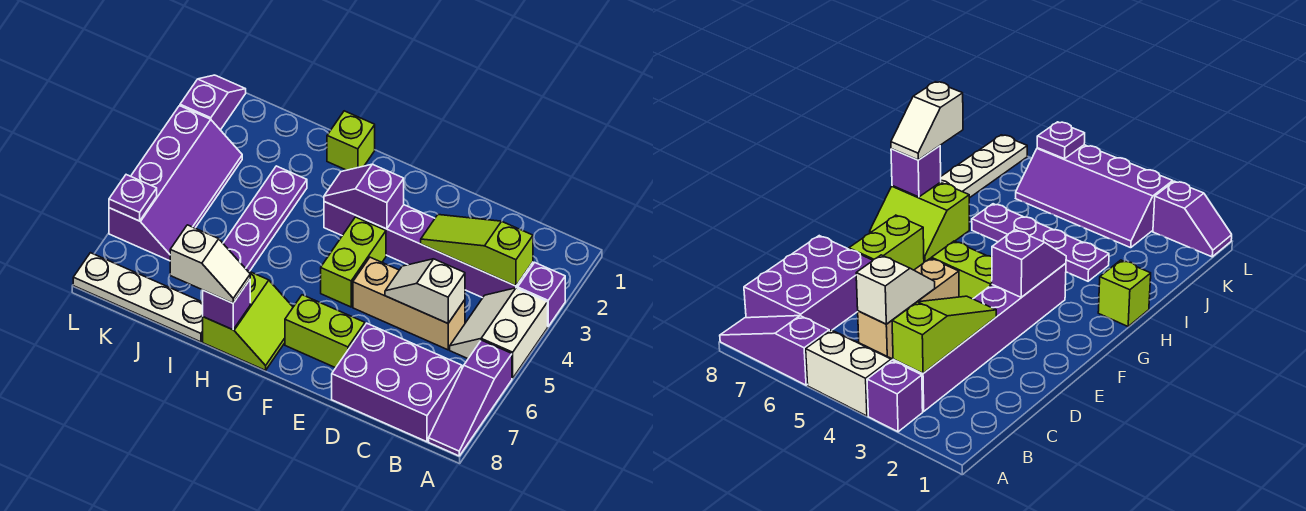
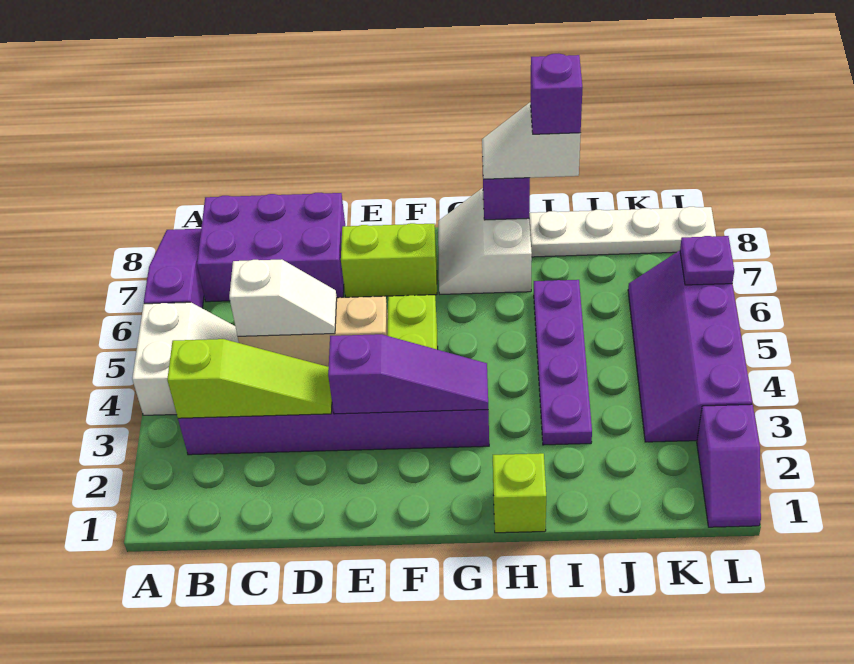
purple brick A3 level 1 -> purple brick I8 level 4
purple slope F3:G3 level 2 top F -> purple slope E3:G3 level 2 top E
lime slope G7:H8 level 1 top H -> white slope G7:H8 level 1 top H

